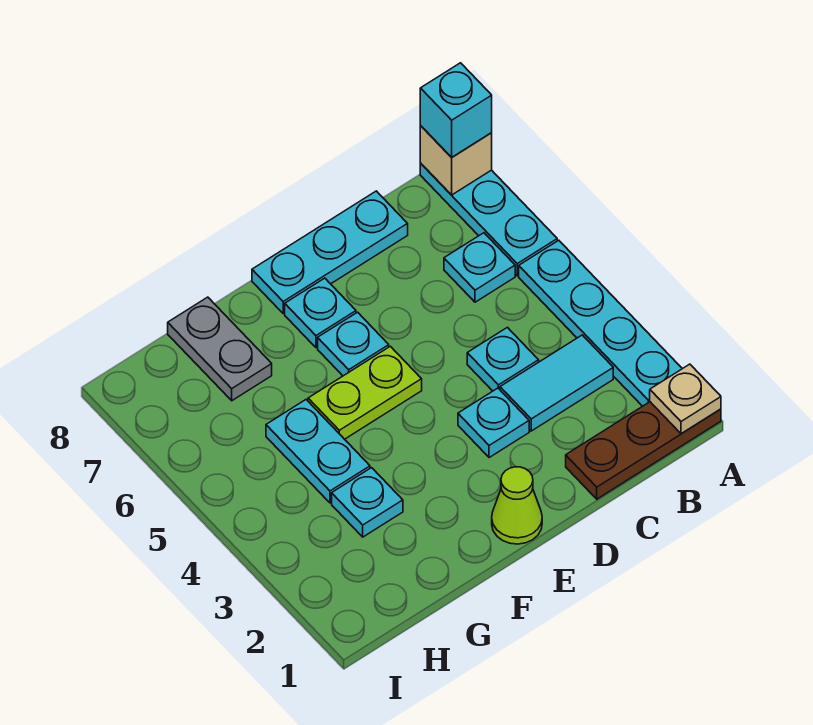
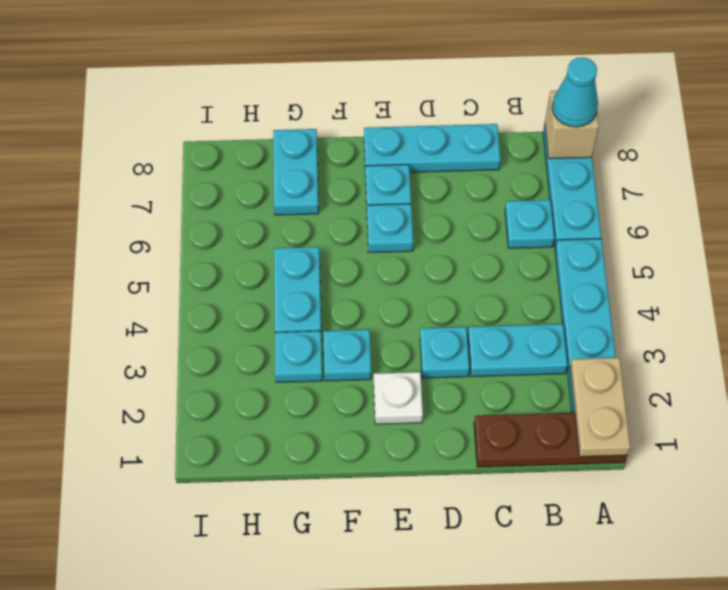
tan plate A1 level 2 -> tan plate A1:A2 level 2
cyan brick A8 level 3 -> cyan cone A8 level 3
cyan tile B3:C3 level 1 -> cyan plate B3:C3 level 1
cyan plate C4 level 1 -> cyan plate F3 level 1
lime cone E1 level 1 -> none
none -> white plate E2 level 1
lime plate E5:F5 level 1 -> none
grey plate G7:G8 level 1 -> cyan plate G7:G8 level 1

